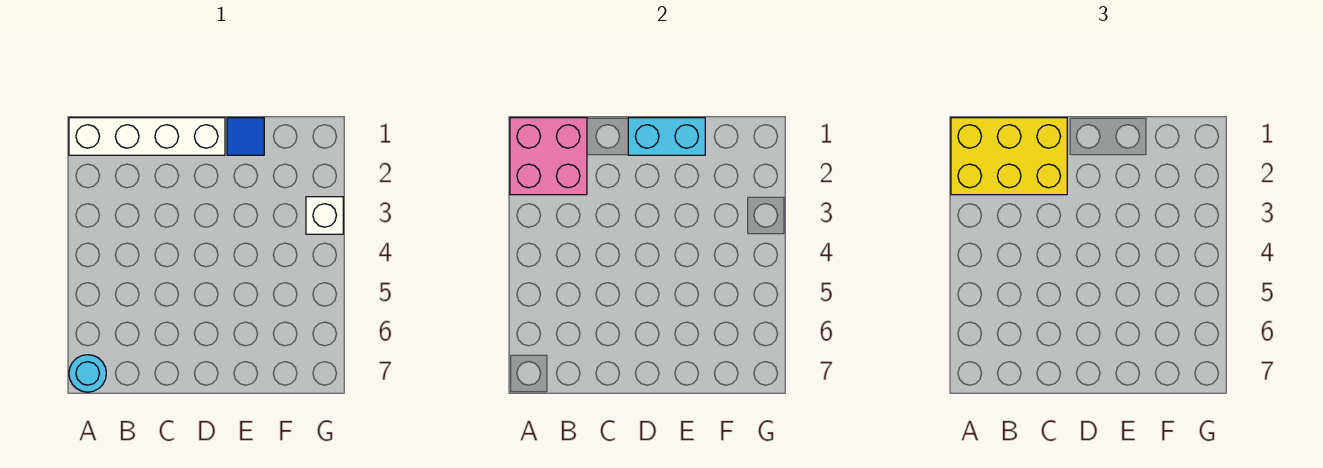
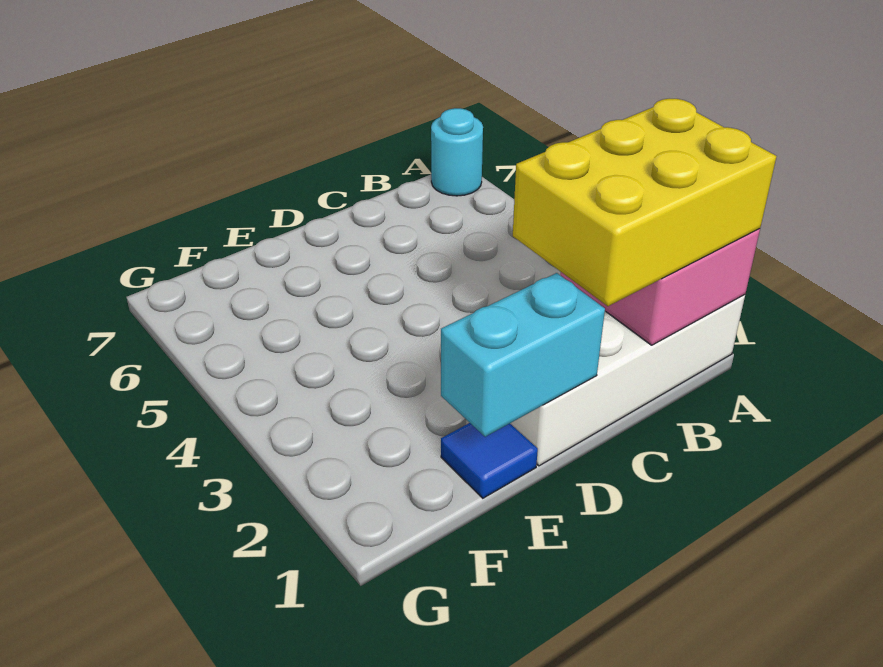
white brick G3 level 1 -> none

